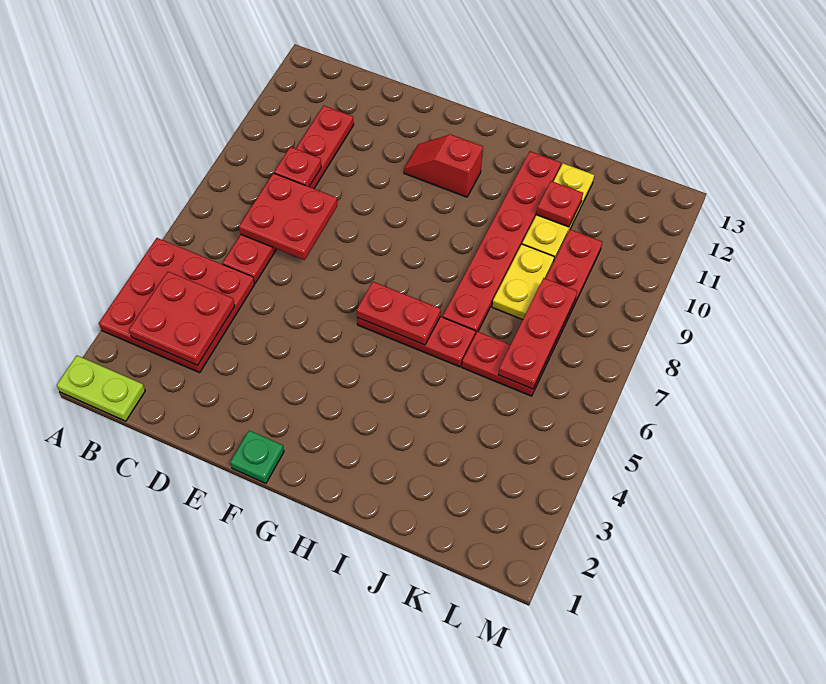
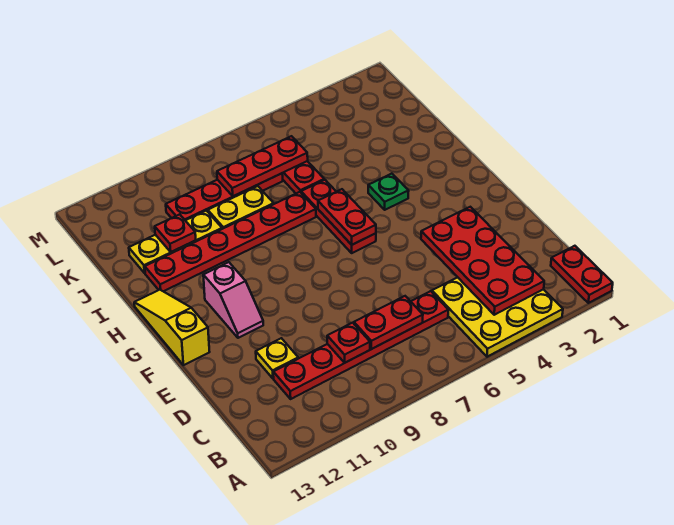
lime plate A1:B1 level 1 -> red plate A1:B1 level 1
red plate A3:C5 level 1 -> yellow plate A3:C5 level 1
red plate B3:C4 level 2 -> red plate B3:E4 level 2
red plate C7:D8 level 2 -> red plate C7:C8 level 2
none -> yellow plate D11 level 1
green plate F1 level 1 -> green plate H4 level 1
red slope F11:G11 level 1 top G -> pink slope F11:G11 level 1 top G
none -> yellow slope F13:H13 level 1 top F

